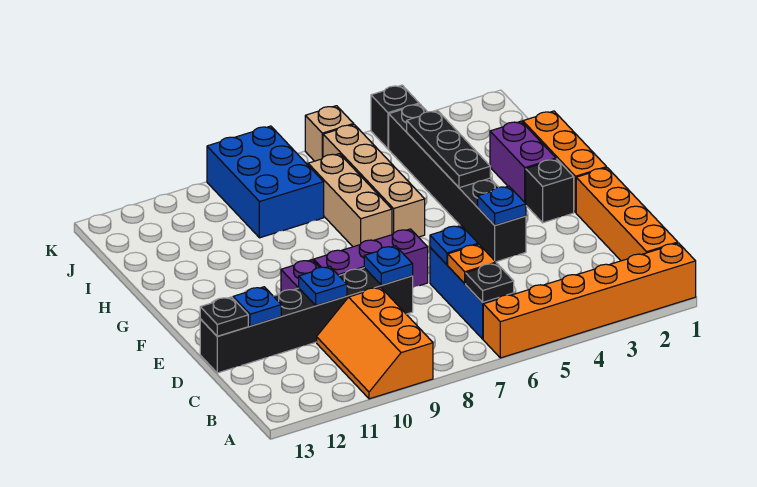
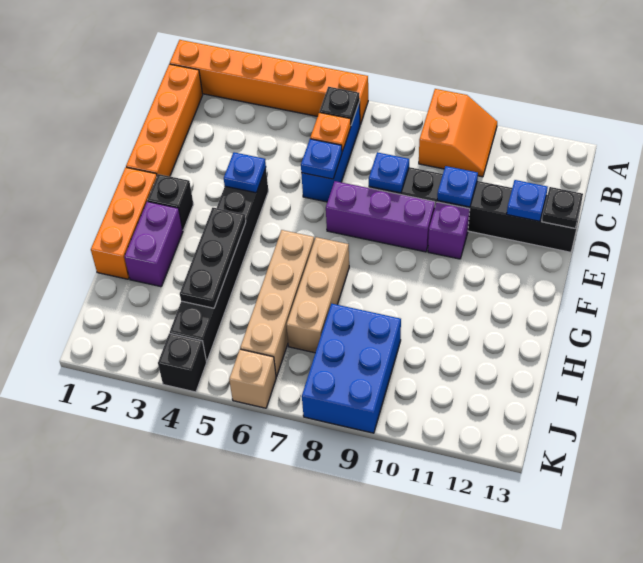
orange slope A9:C10 level 1 top 9 -> orange slope A9:B10 level 1 top 9

